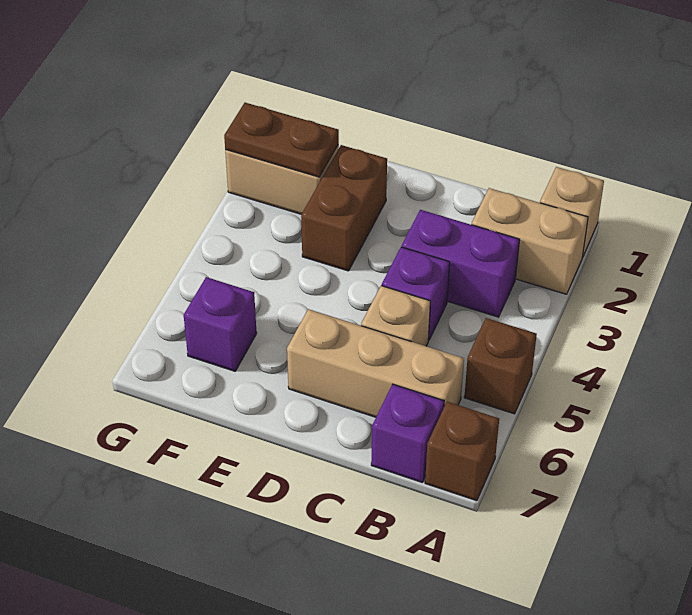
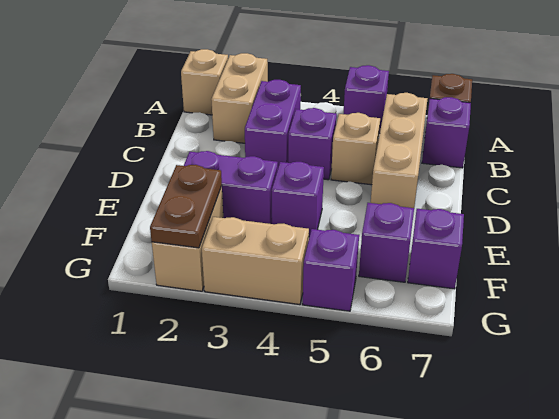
brown brick A5 level 1 -> purple brick A5 level 1
brown brick E2:E3 level 1 -> purple brick E2:E3 level 1
none -> purple brick E4 level 1
none -> purple brick F7 level 1
none -> tan brick G3:G4 level 1
none -> purple brick G5 level 1

